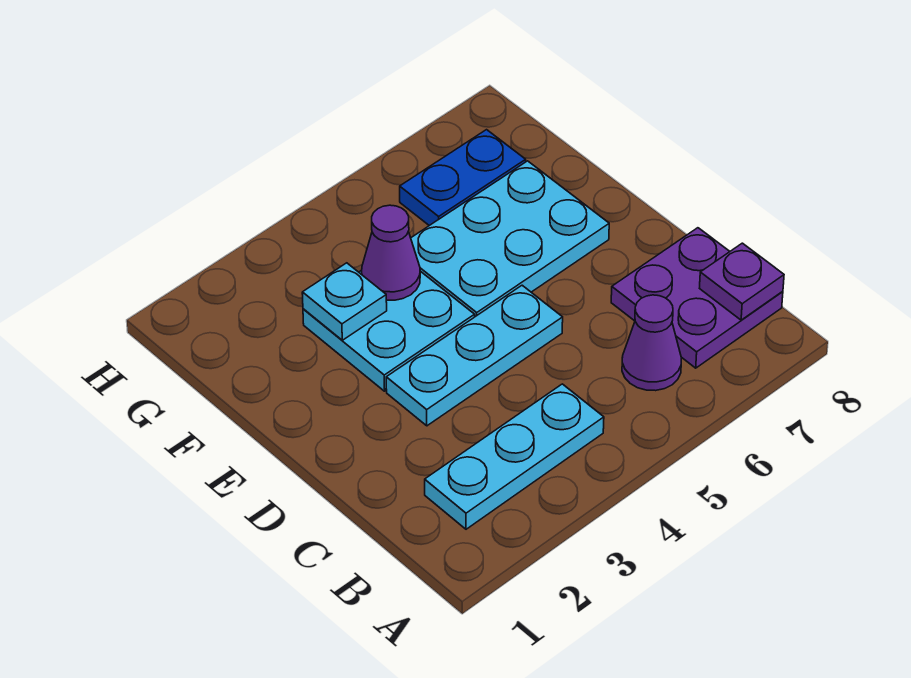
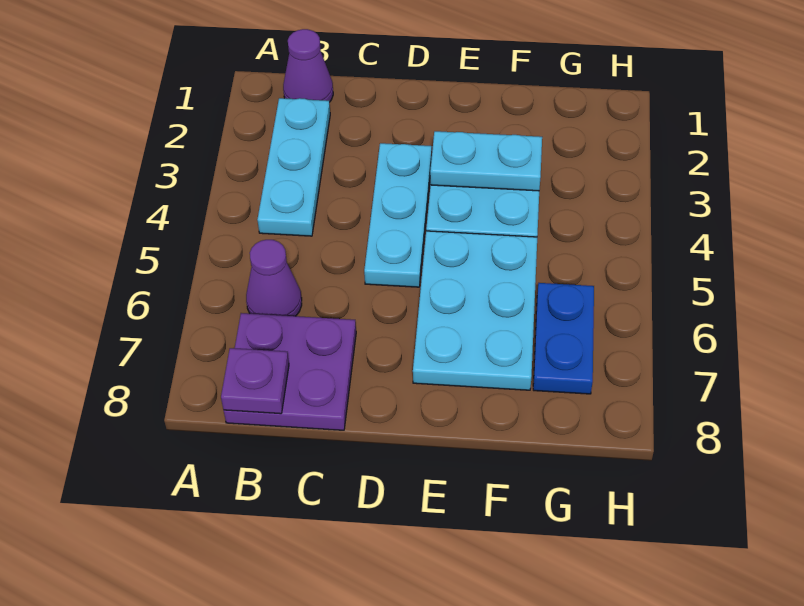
cyan plate F3 level 2 -> cyan plate E3:F3 level 2
purple cone F4 level 2 -> purple cone B1 level 1

